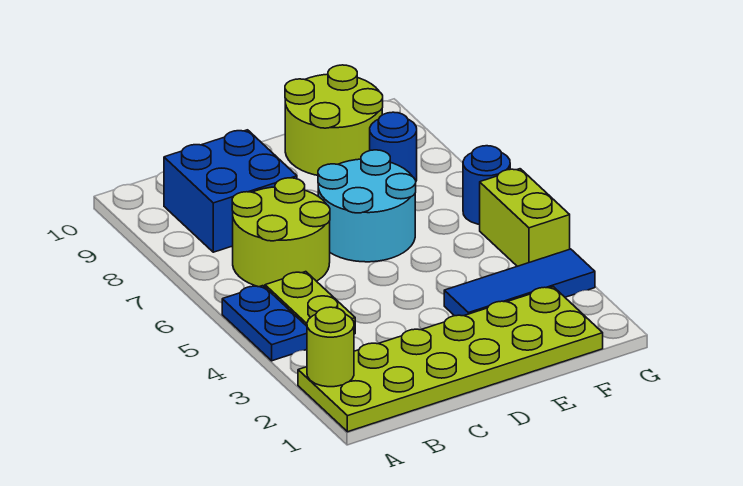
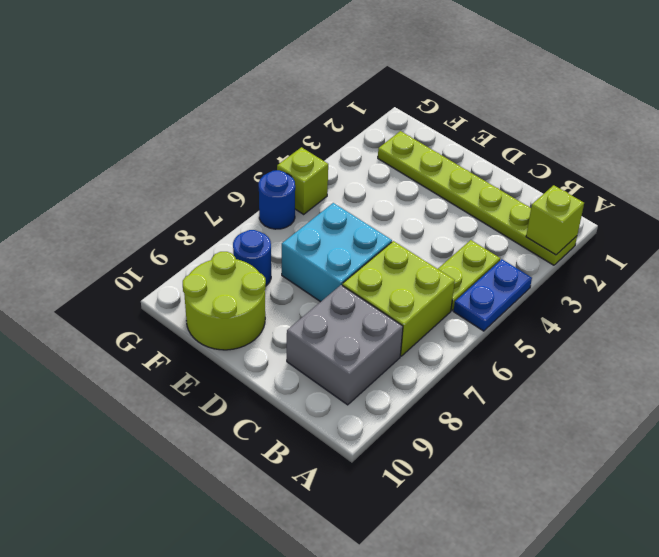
lime plate A1:F2 level 1 -> lime plate A2:F2 level 1
lime round brick A2 level 2 -> lime brick A2 level 2
lime round brick B6:C7 level 1 -> lime brick B6:C7 level 1
blue brick B8:C9 level 1 -> grey brick B8:C9 level 1
cyan round brick D6:E7 level 1 -> cyan brick D6:E7 level 1
blue tile E3:G3 level 1 -> none
lime brick G4:G5 level 1 -> lime brick G5 level 1

